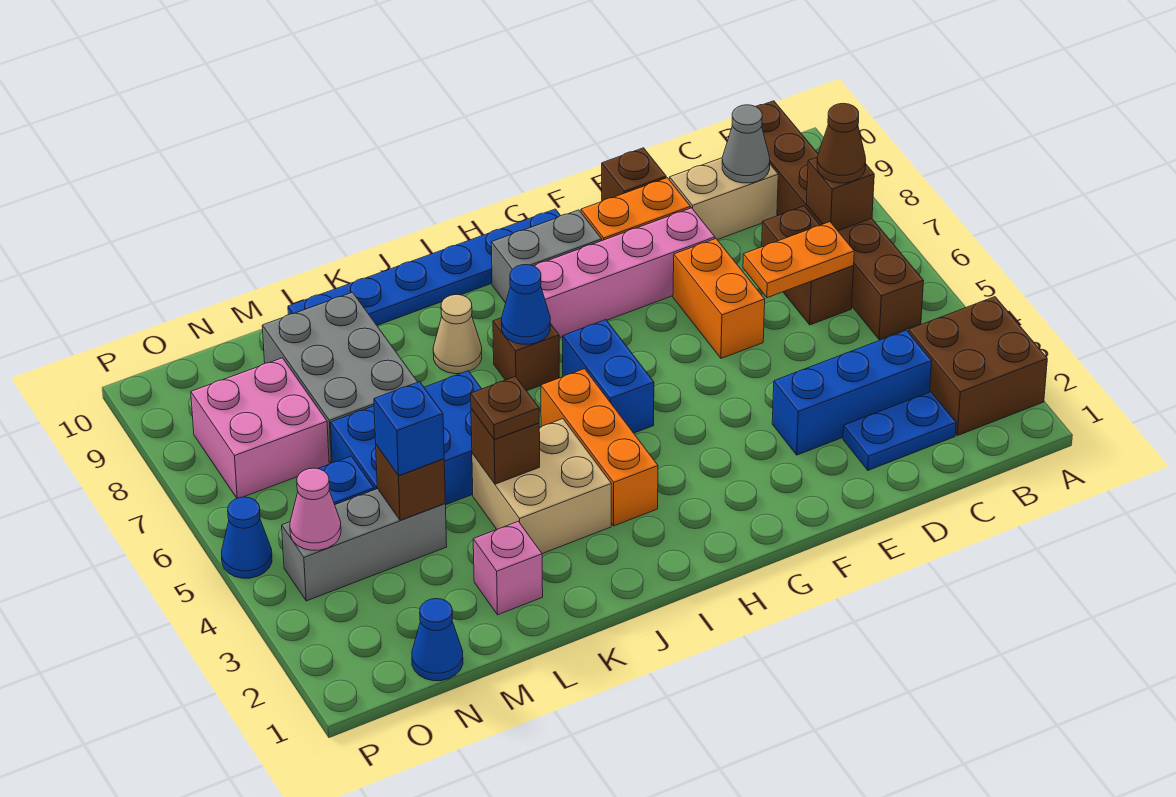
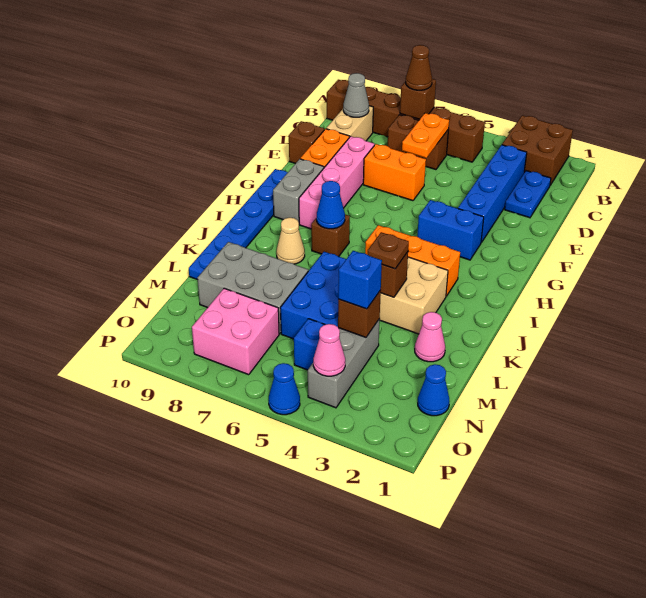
blue brick C3:E3 level 1 -> blue brick C3:F3 level 1
blue brick H5:H6 level 1 -> blue brick G3:G4 level 1
pink brick L2 level 1 -> pink cone L2 level 1

